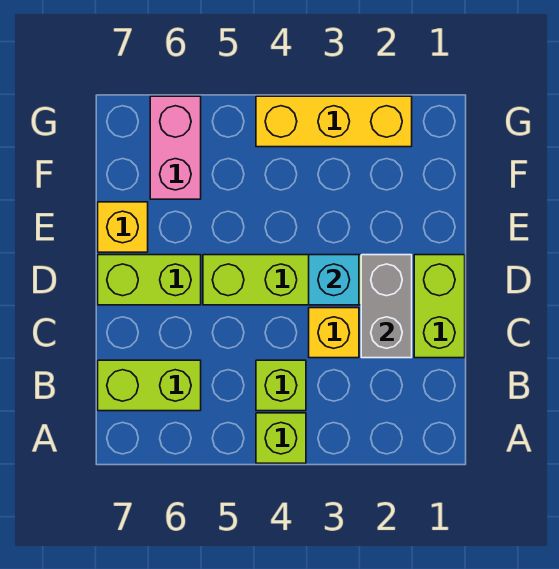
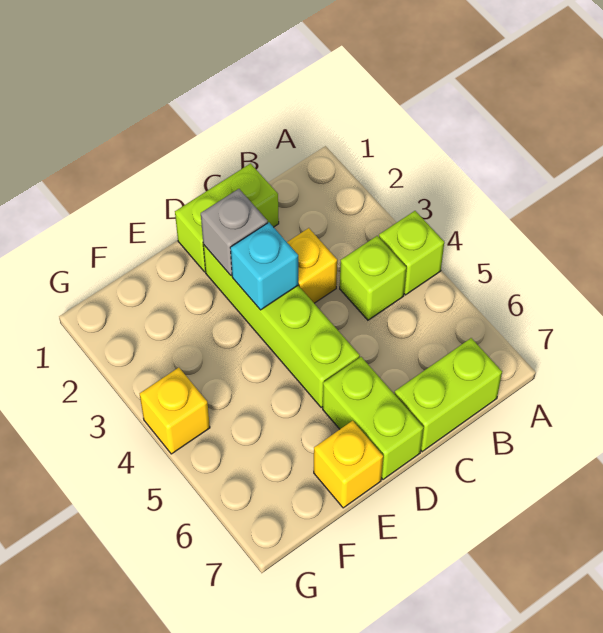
lime brick B6:B7 level 1 -> lime brick B7:C7 level 1
grey brick C2:D2 level 2 -> grey brick D2 level 2
pink brick F6:G6 level 1 -> none
yellow brick G2:G4 level 1 -> yellow brick G4 level 1

